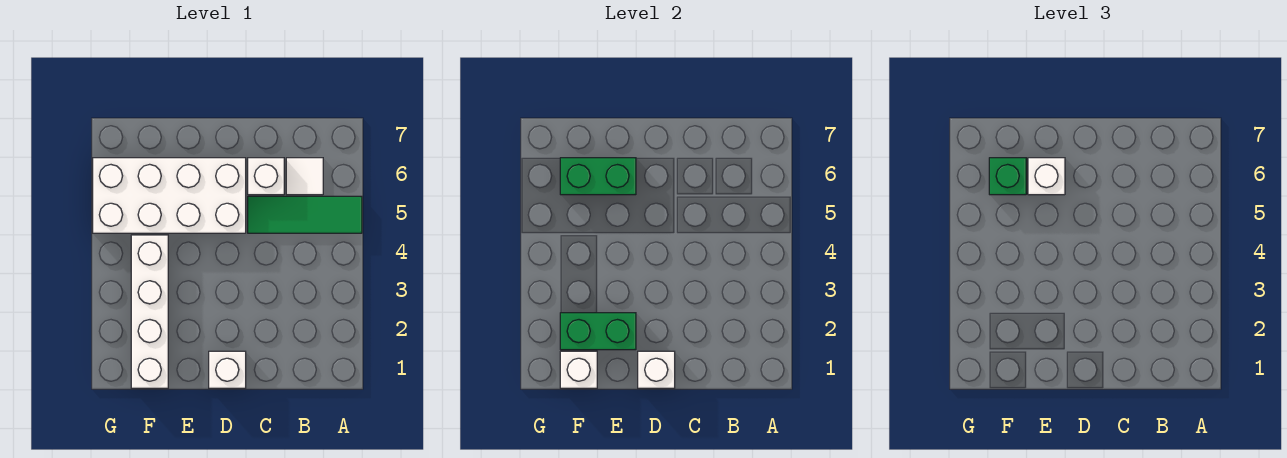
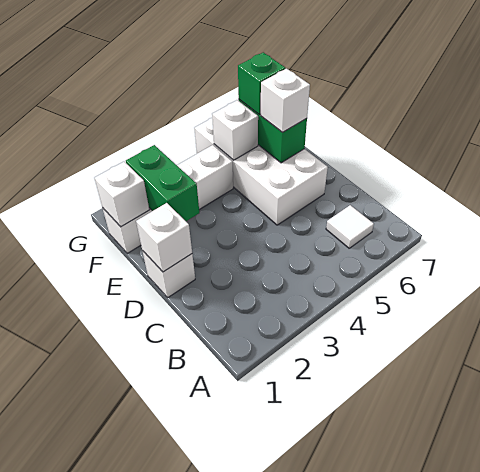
green tile A5:C5 level 1 -> none
white brick C6 level 1 -> white brick F5 level 2

